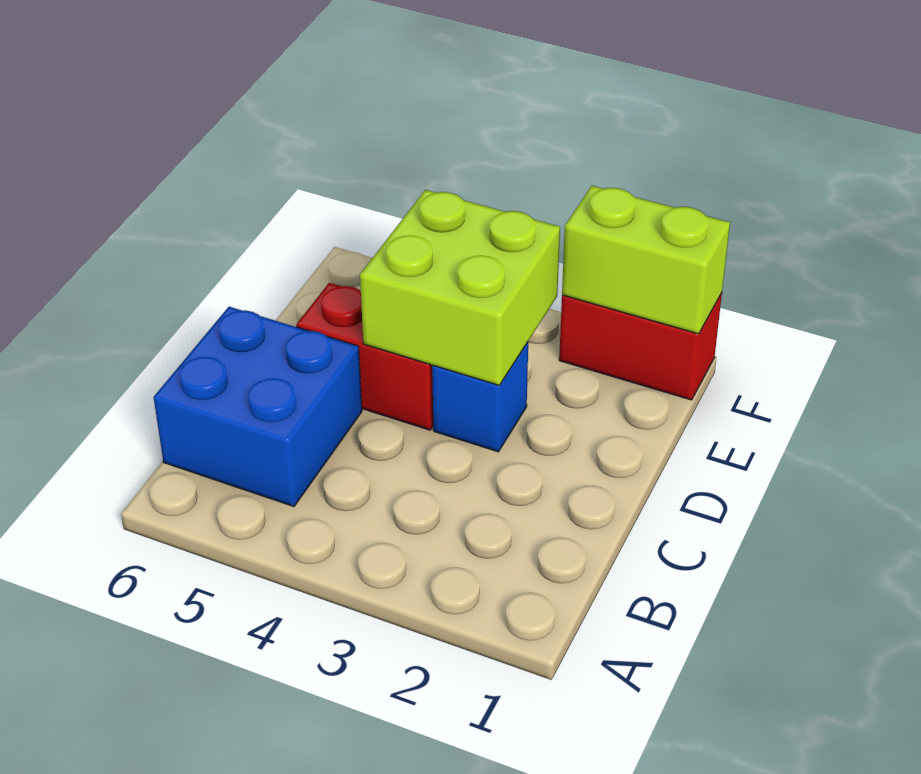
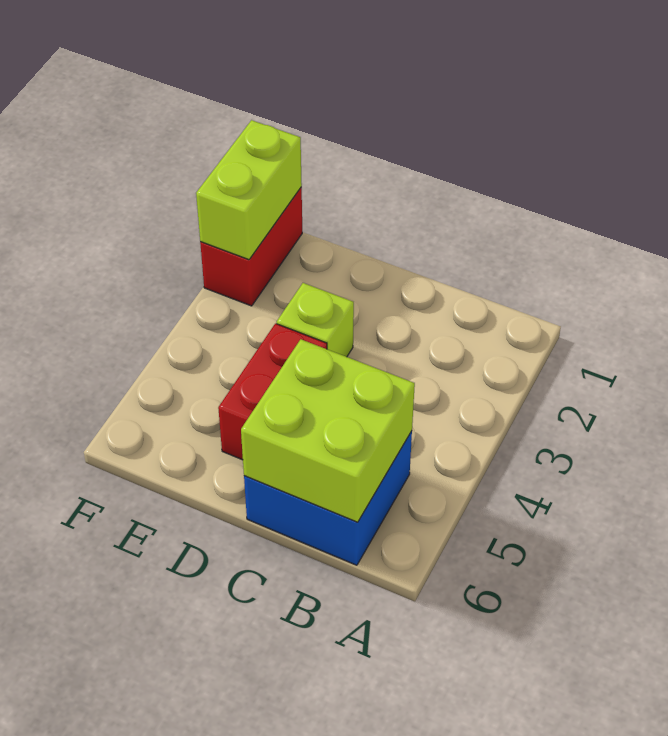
blue brick D3 level 1 -> lime brick D3 level 1
lime brick D3:E4 level 2 -> lime brick B5:C6 level 2

